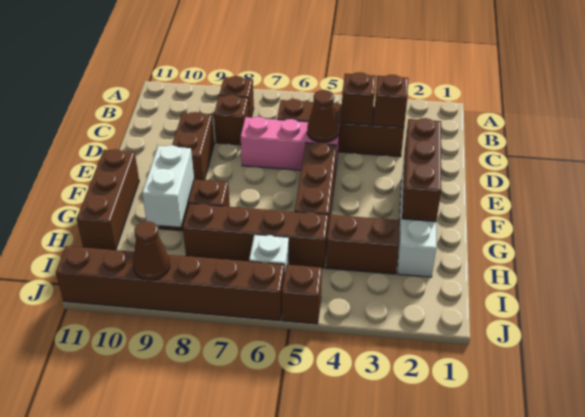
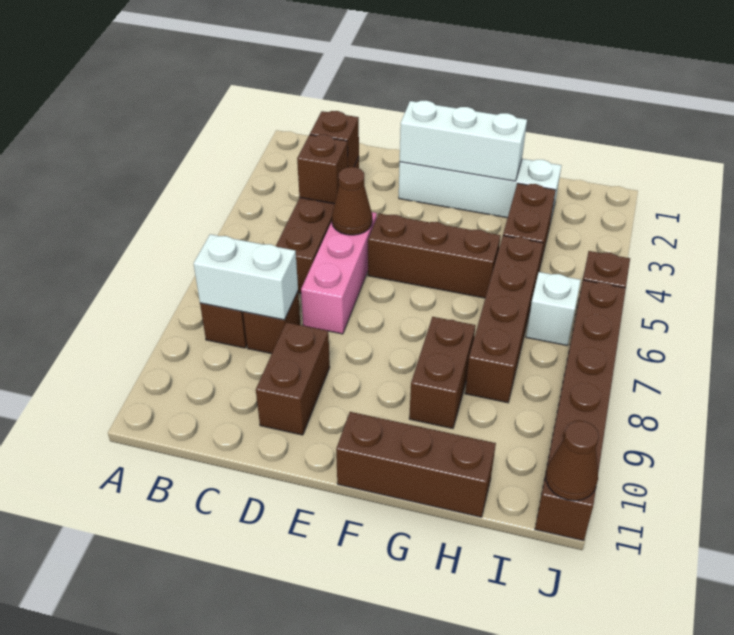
brown brick D9:E9 level 1 -> brown brick D9:D10 level 1
brown brick E2:G2 level 2 -> white brick E2:G2 level 2
white brick G9:H9 level 2 -> white brick B8:C8 level 2
brown cone J9 level 2 -> brown cone J11 level 2

